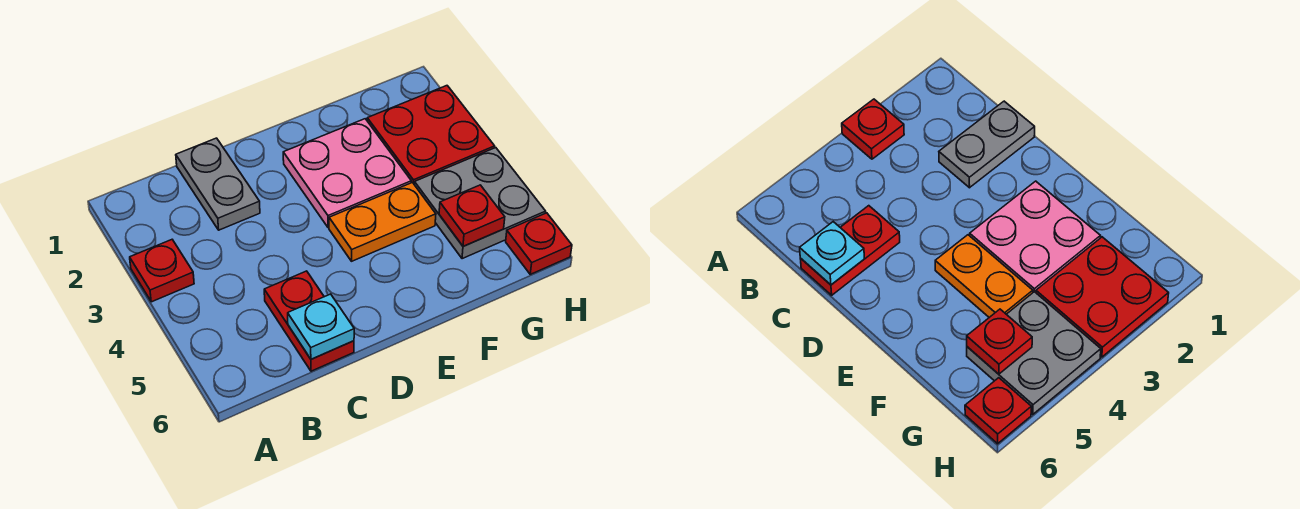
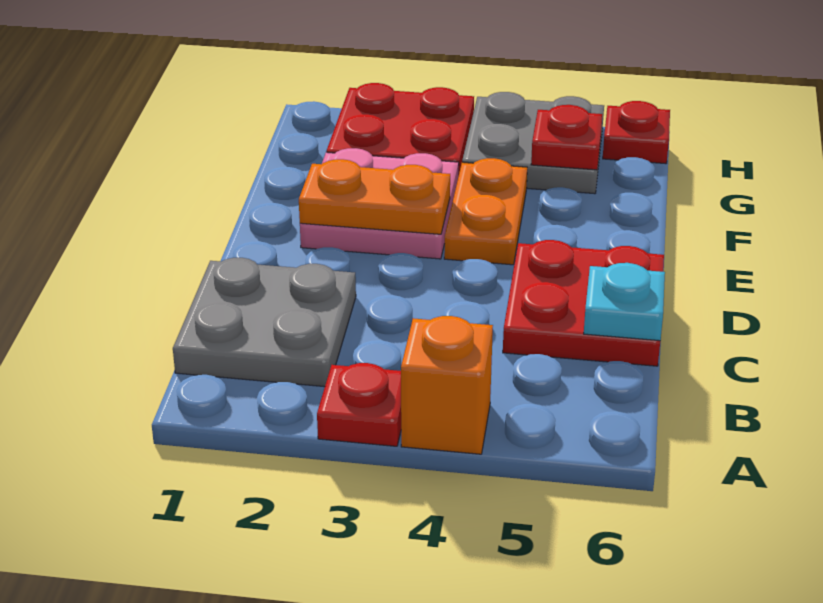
none -> orange brick A4 level 1
grey plate C1:C2 level 1 -> grey plate B1:C2 level 1
red plate C5:C6 level 1 -> red plate C5:D6 level 1
none -> orange plate E2:E3 level 2

